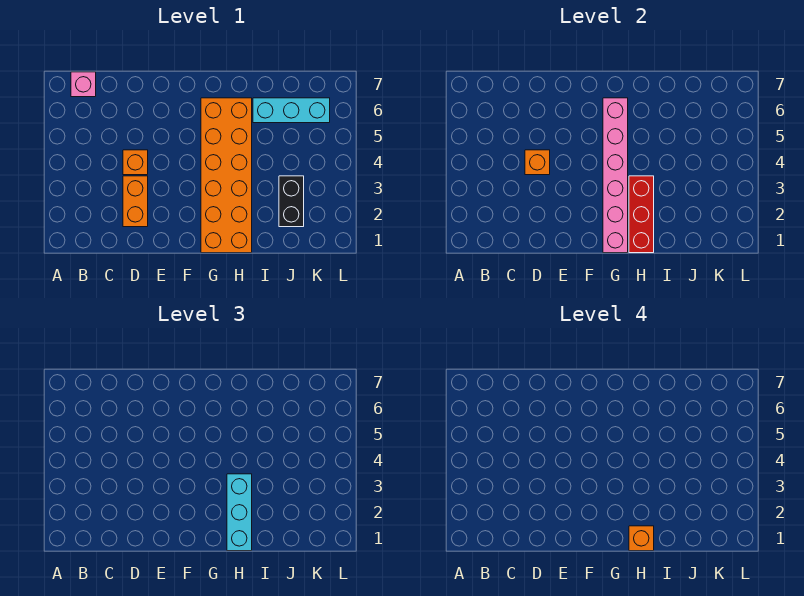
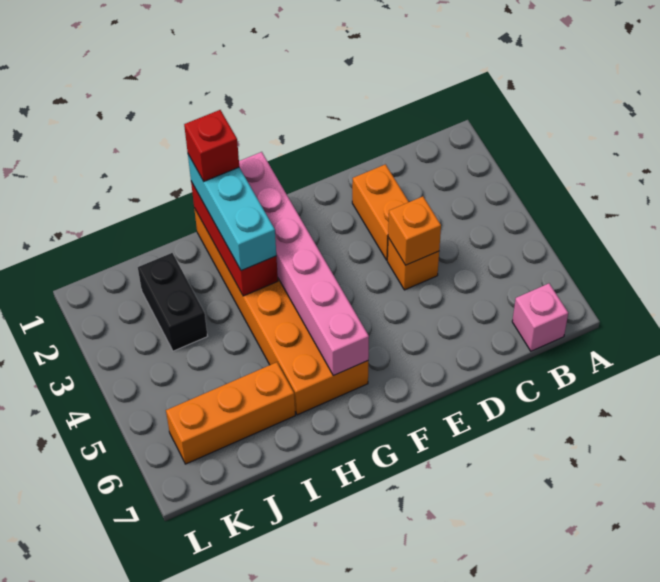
orange brick H1 level 4 -> red brick H1 level 4
cyan brick I6:K6 level 1 -> orange brick I6:K6 level 1

